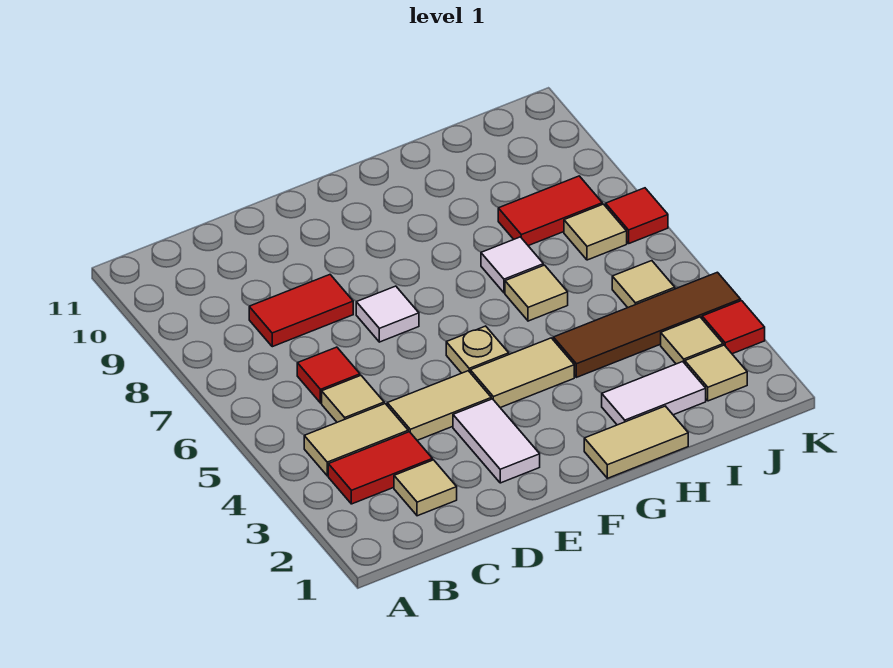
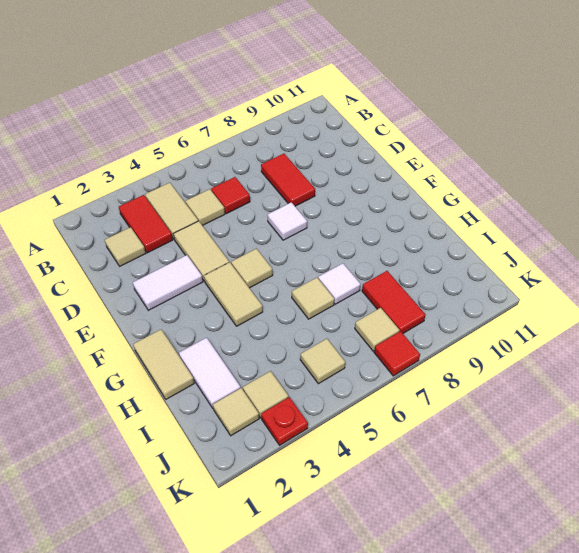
tan plate F5 level 1 -> tan tile F5 level 1
brown tile H4:K4 level 1 -> none
red tile K3 level 1 -> red plate K3 level 1

